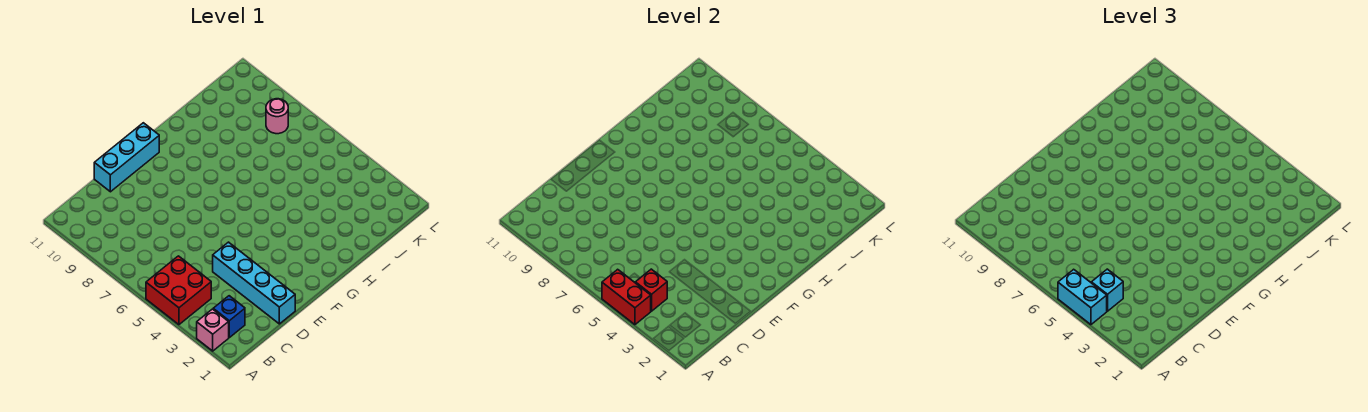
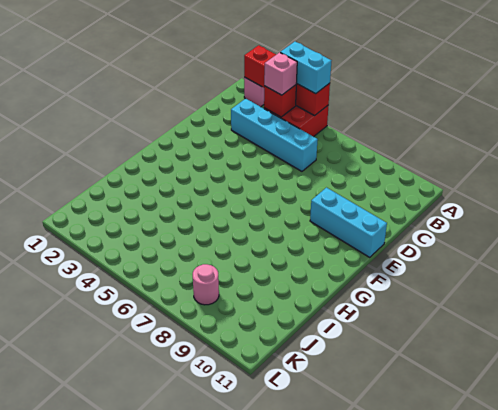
red brick A4:A5 level 2 -> red brick A2:A5 level 2
blue brick B2 level 1 -> none
cyan brick B4 level 3 -> pink brick B4 level 3
cyan brick D1:D4 level 1 -> cyan brick C3:C6 level 1
cyan brick D11:F11 level 1 -> cyan brick E9:E11 level 1

